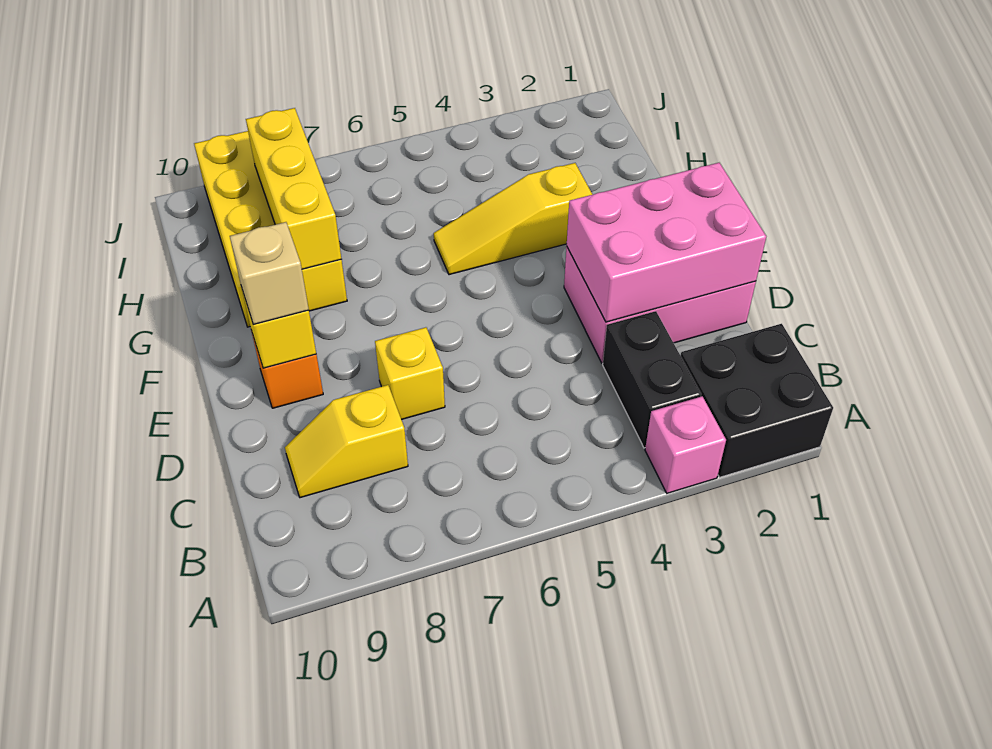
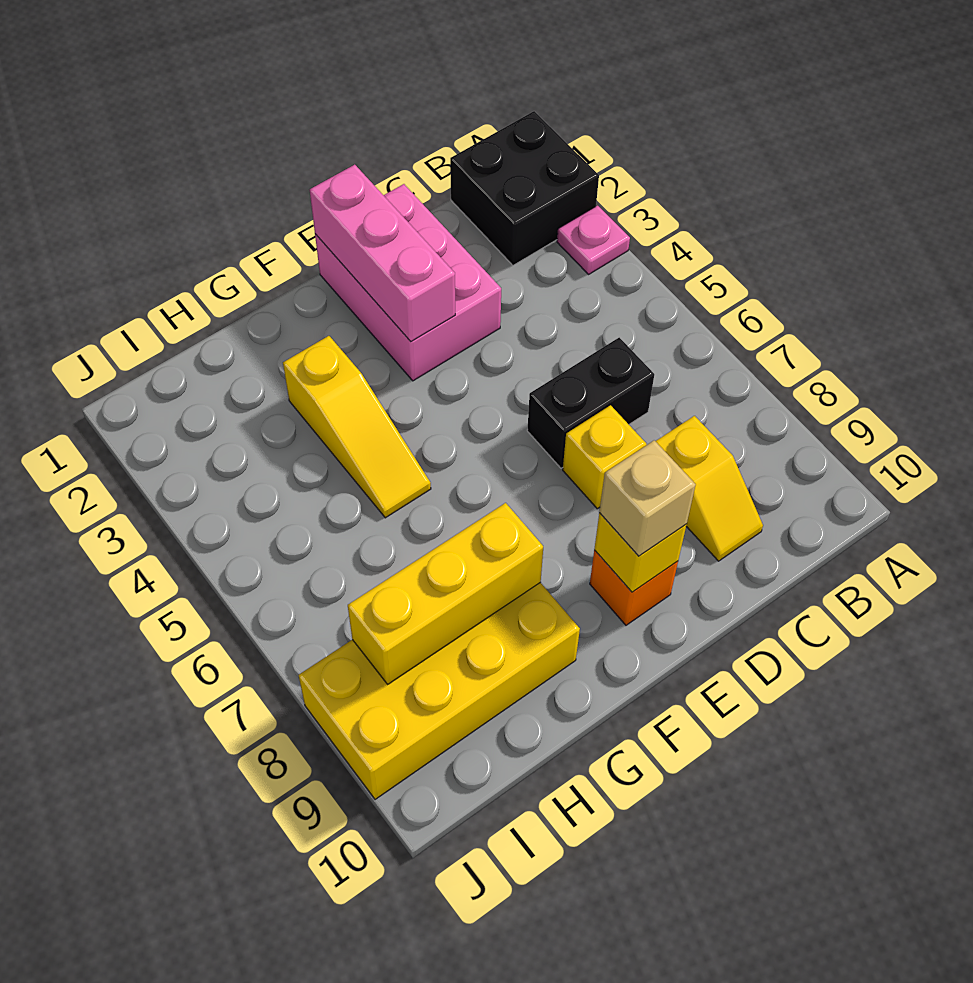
pink brick A3 level 1 -> pink plate A3 level 1
black brick B3:C3 level 1 -> black brick C6:D6 level 1
pink brick D1:E3 level 2 -> pink brick E1:E3 level 2

